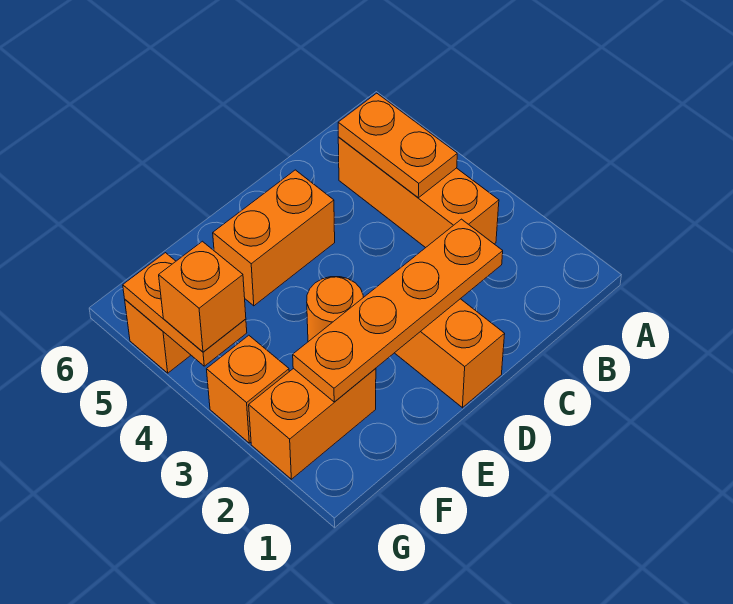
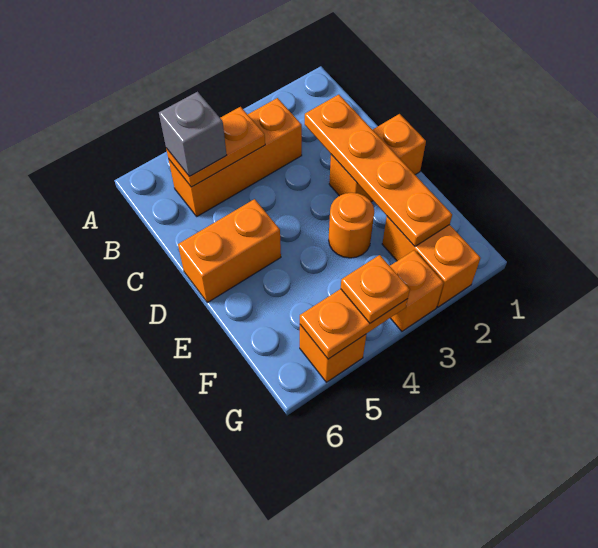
none -> grey brick B5 level 3
orange brick D5:E5 level 1 -> orange brick D5:D6 level 1
orange brick G4 level 3 -> orange plate G4 level 3

